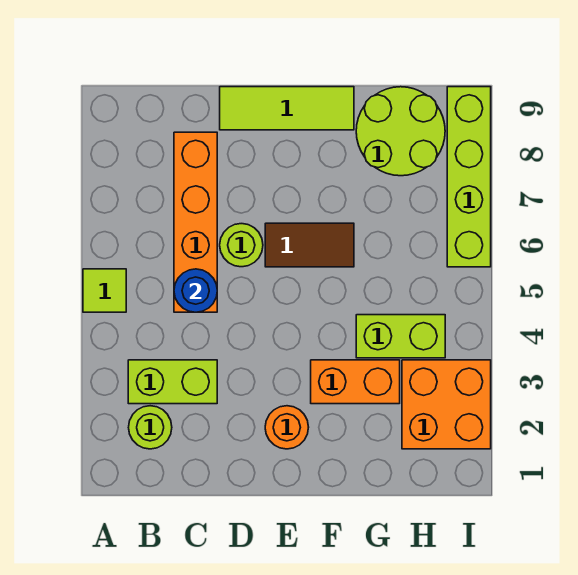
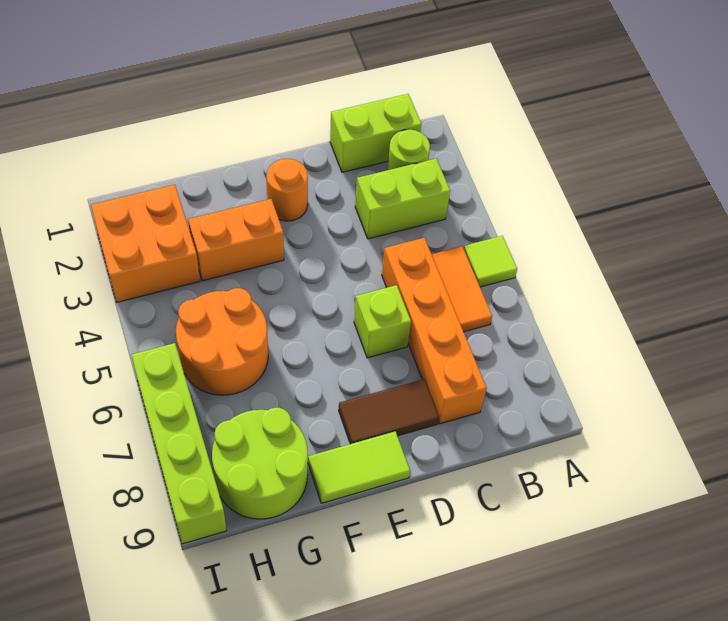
none -> orange tile B5:B6 level 1
blue round brick C5 level 2 -> none
lime round brick D6 level 1 -> lime brick D6 level 1
lime tile D9:F9 level 1 -> lime tile E9:F9 level 1
brown tile E6:F6 level 1 -> brown tile D8:E8 level 1
lime brick G4:H4 level 1 -> lime brick B1:C1 level 1
none -> orange round brick G5:H6 level 1

